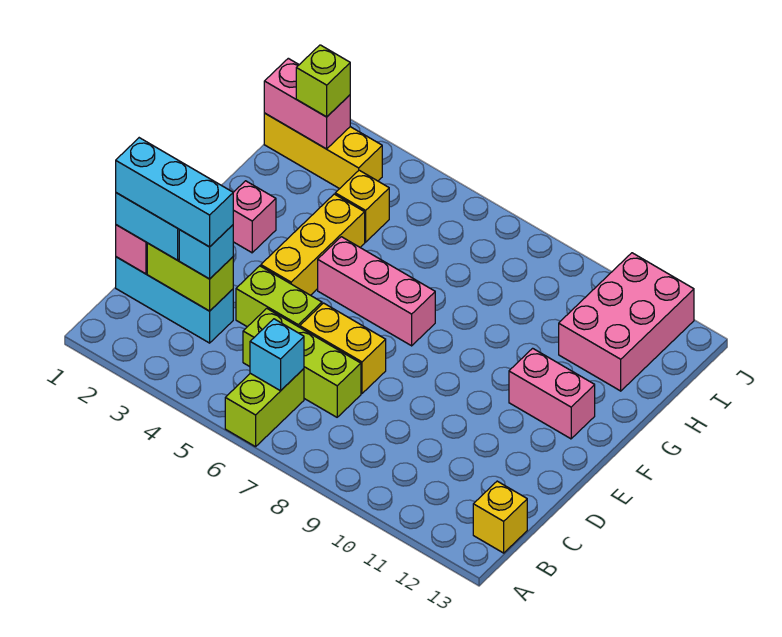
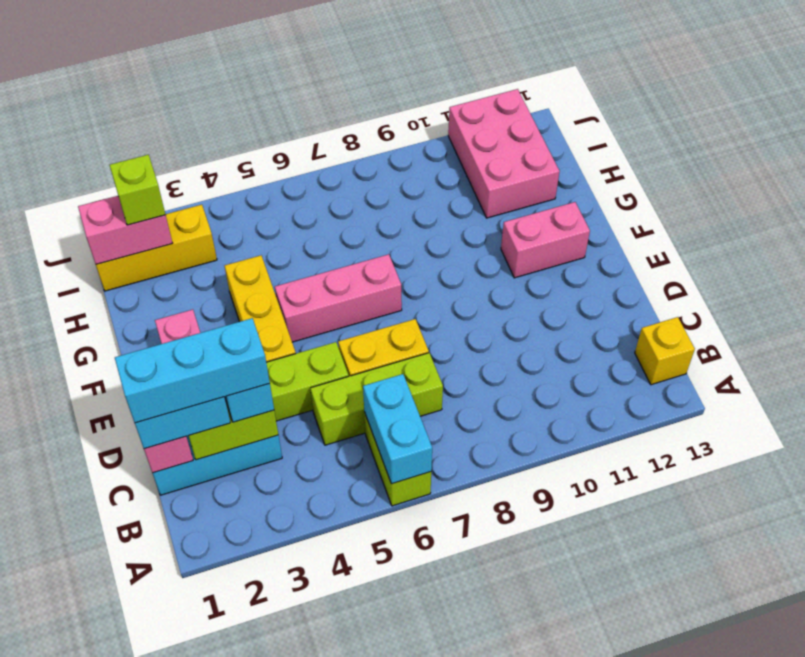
cyan brick B6 level 2 -> cyan brick A6:B6 level 2
yellow brick H4 level 1 -> none

